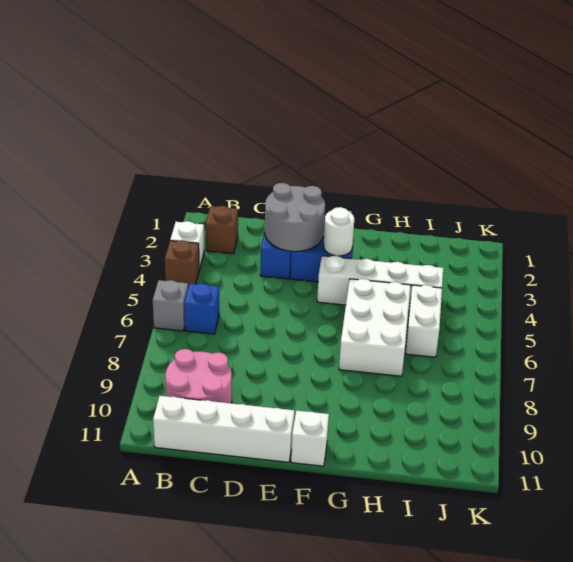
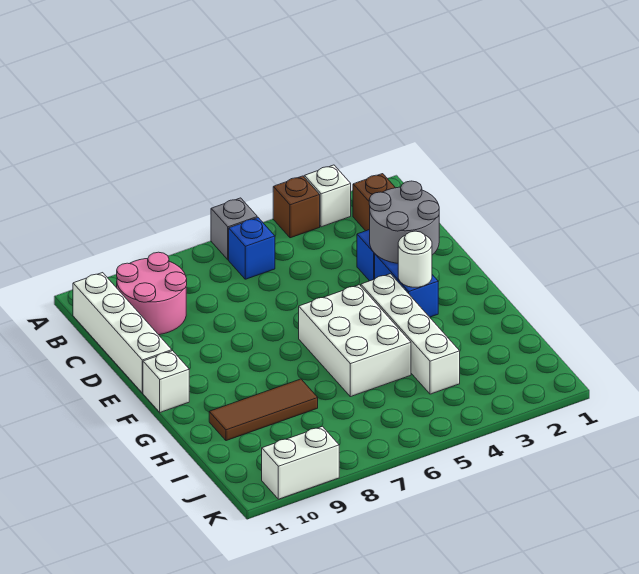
white brick G5:H7 level 1 -> white brick F5:H6 level 1
none -> brown tile H8:H10 level 1
white brick I5:I6 level 1 -> white brick K9:K10 level 1

